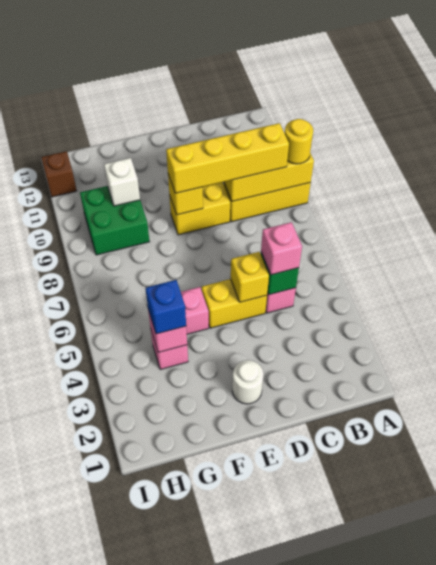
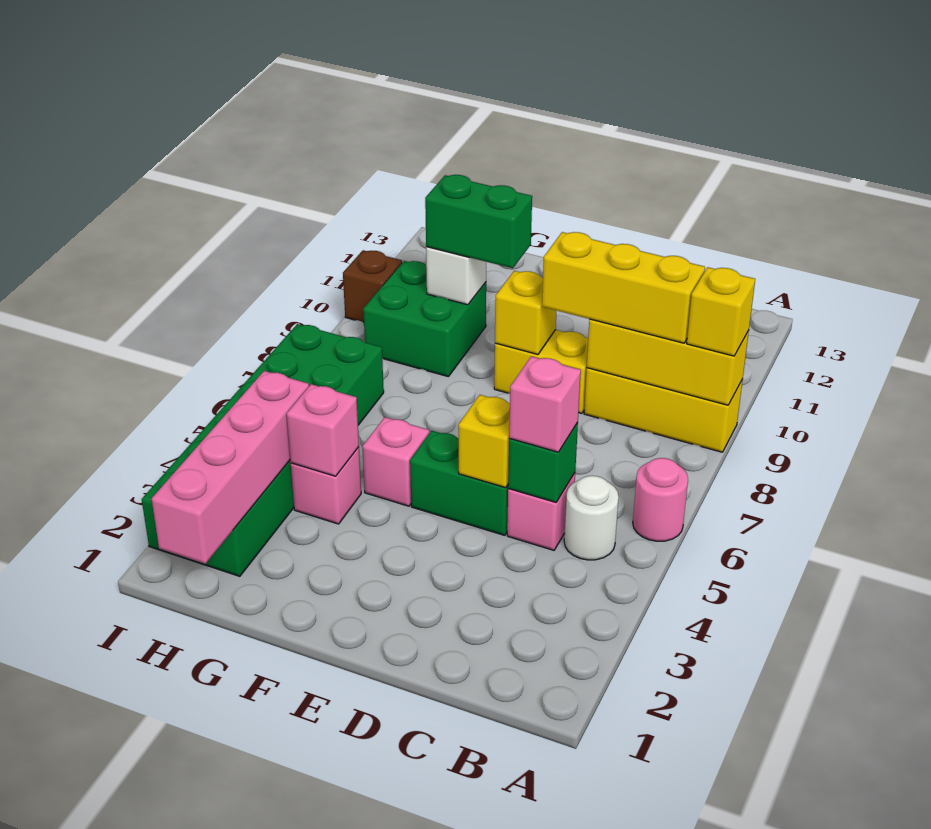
none -> pink round brick A6 level 1
yellow round brick A9 level 3 -> yellow brick A9 level 3
yellow brick B9:E9 level 3 -> yellow brick B9:D9 level 3
yellow brick D5:E5 level 1 -> green brick D5:E5 level 1
white round brick E2 level 1 -> white round brick B5 level 1
none -> green brick F10:G10 level 3
blue brick G4 level 3 -> none
none -> pink brick H1:H4 level 2
none -> green brick H2:I7 level 1
brown brick I12 level 1 -> brown brick I10 level 1

